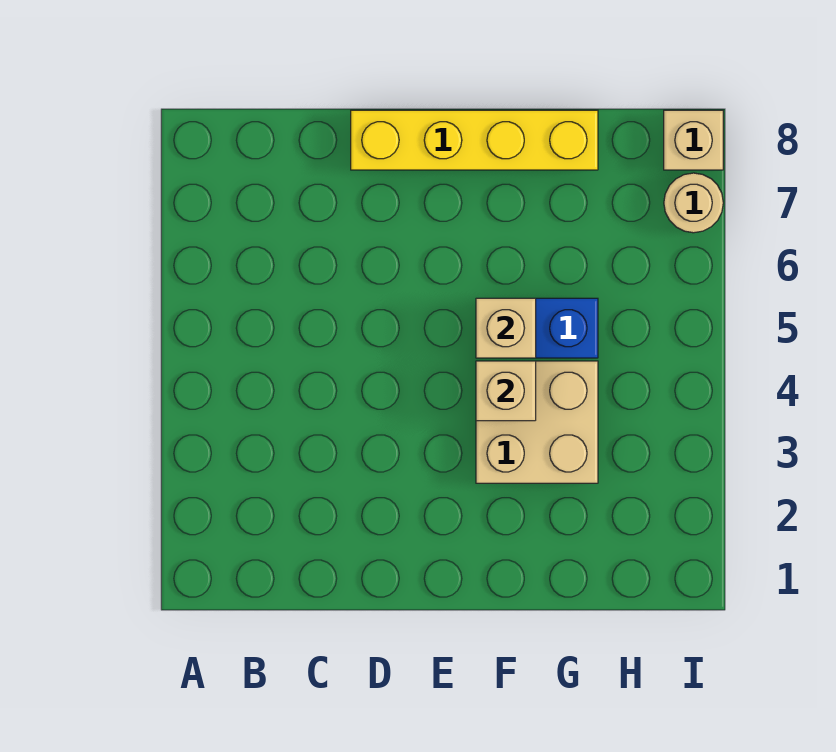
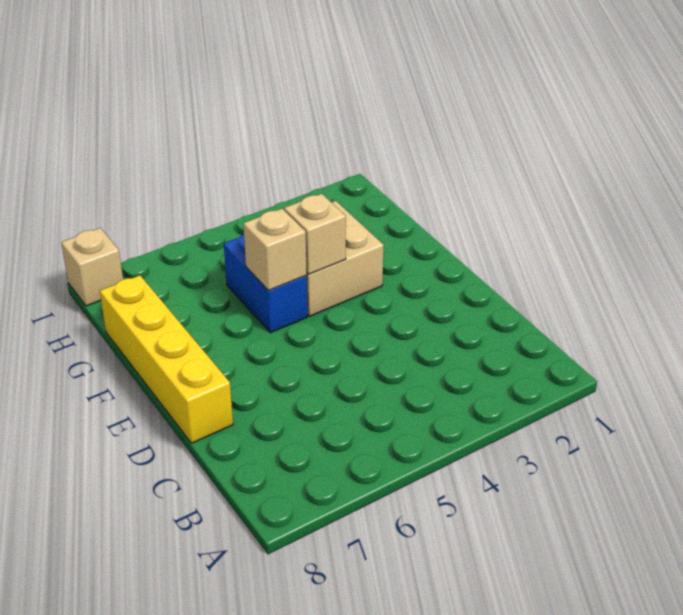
tan round brick I7 level 1 -> none

